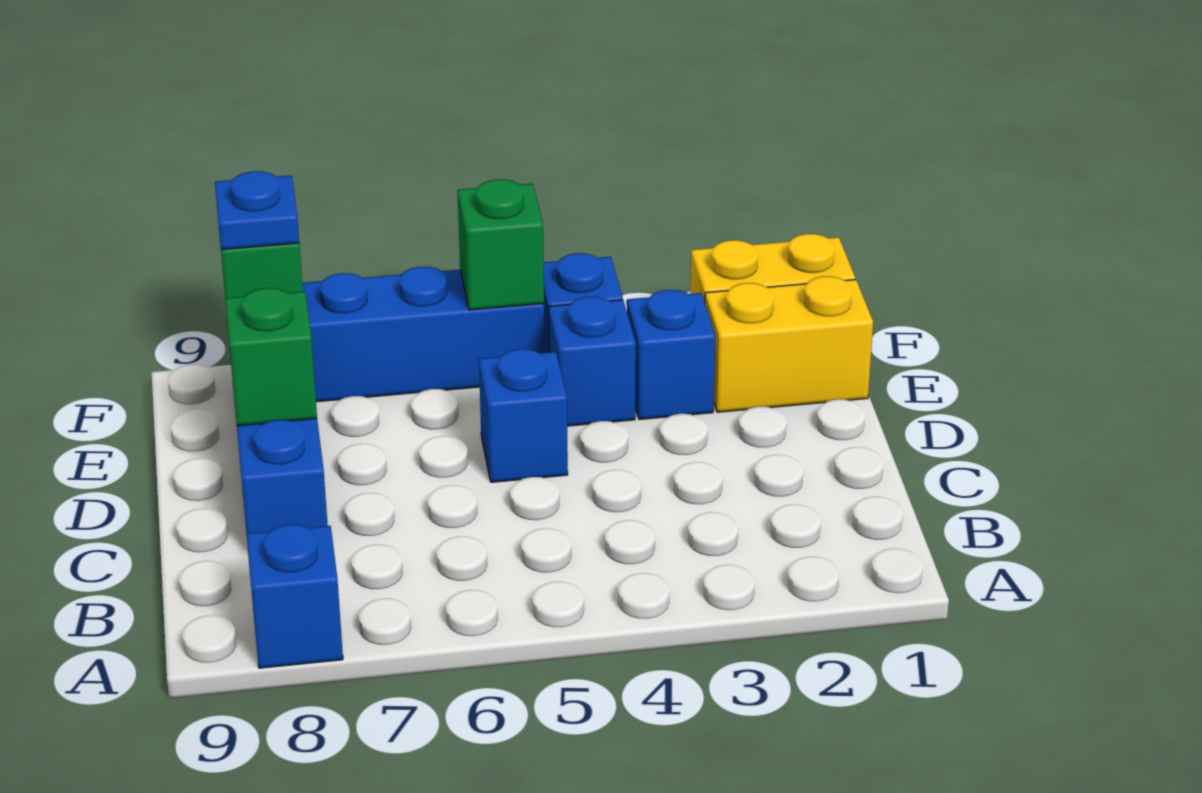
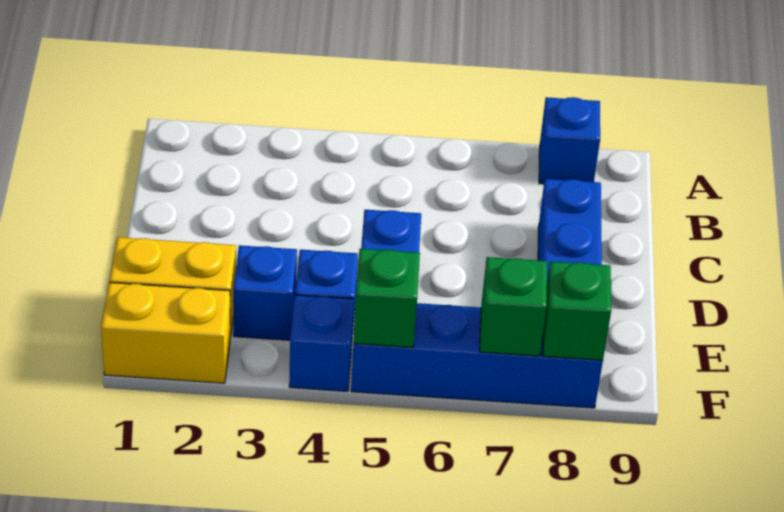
green brick D8 level 2 -> green brick F7 level 2
blue plate F8 level 3 -> none

